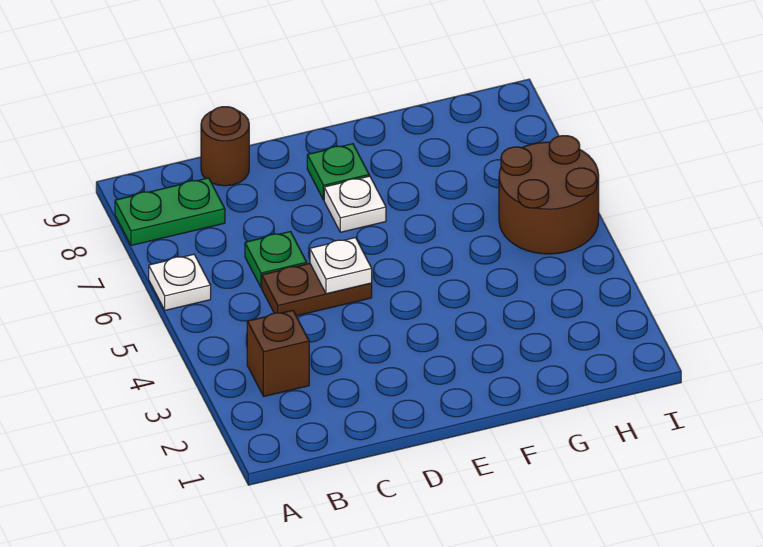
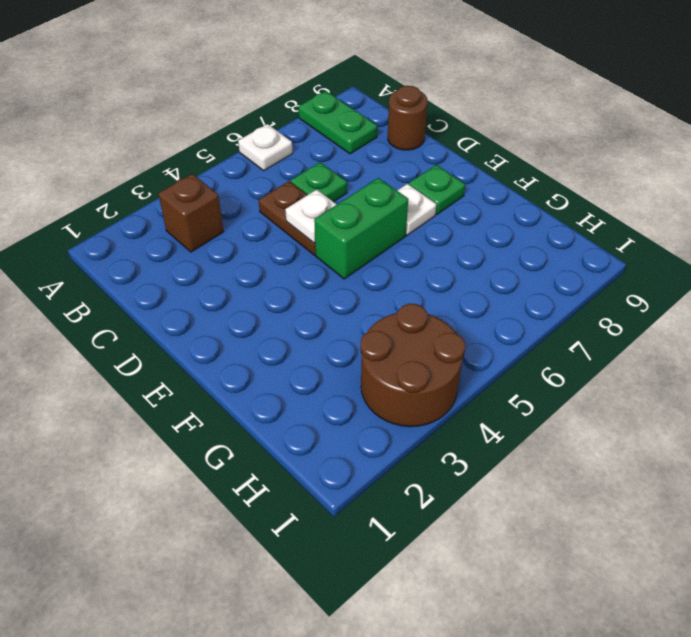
none -> green brick E5:E6 level 1
brown round brick H5:I6 level 1 -> brown round brick H3:I4 level 1

